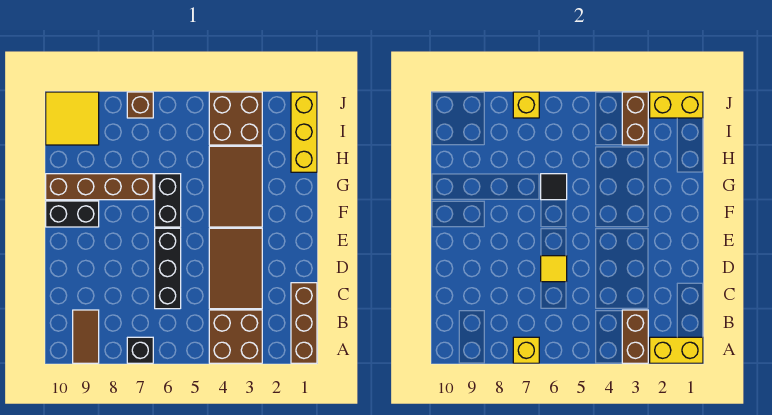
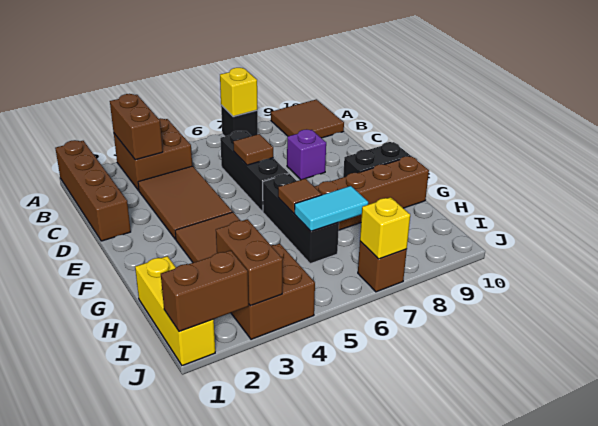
brown brick A1:C1 level 1 -> brown brick A1:D1 level 1
yellow brick A1:A2 level 2 -> none
brown tile A9:B9 level 1 -> brown tile A9:B10 level 1
yellow tile D6 level 2 -> brown tile D6 level 2
none -> purple brick D8 level 1
black brick F6:G6 level 1 -> black brick F6:H6 level 1
black tile G6 level 2 -> brown tile G6 level 2
none -> cyan tile H6:H7 level 2
yellow tile I9:J10 level 1 -> none
yellow brick J1:J2 level 2 -> brown brick J1:J2 level 2

